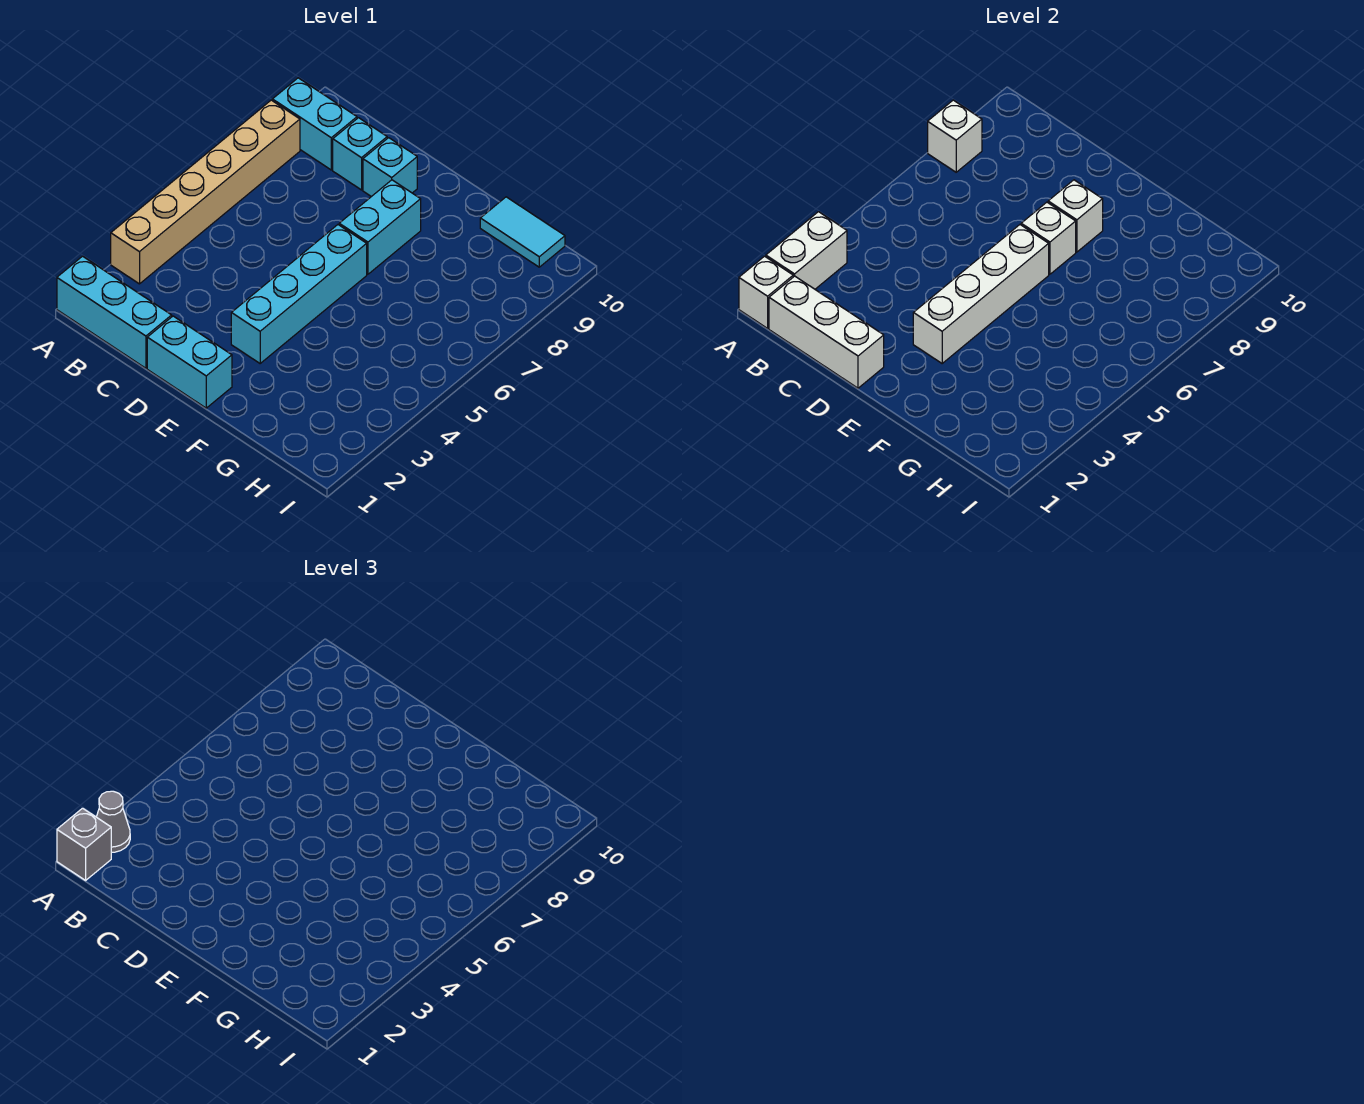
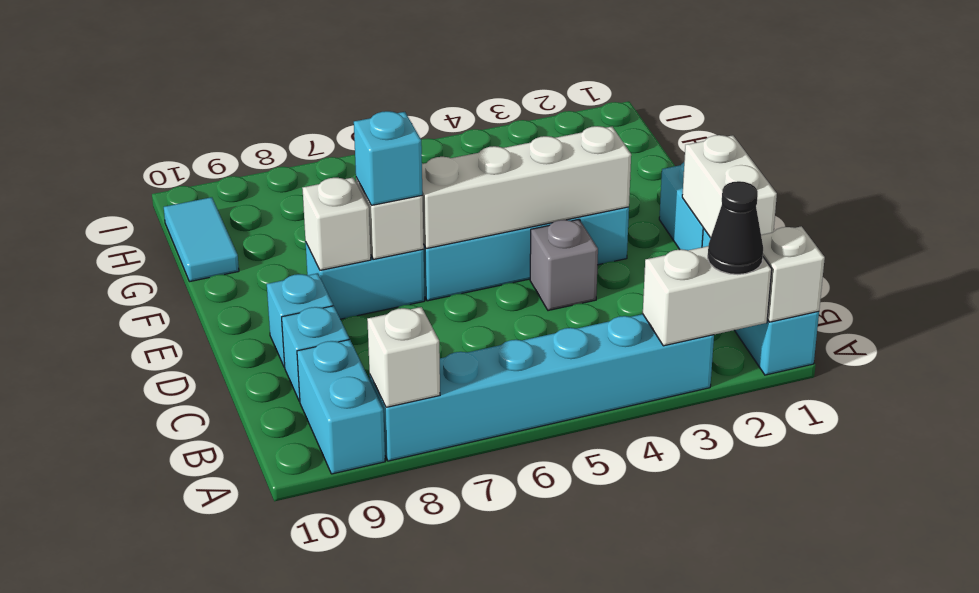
grey brick A1 level 3 -> grey brick D4 level 1
grey cone A2 level 3 -> black cone A2 level 3
tan brick A3:A8 level 1 -> cyan brick A3:A8 level 1
white brick B1:D1 level 2 -> white brick C1:D1 level 2
none -> cyan brick E7 level 3

